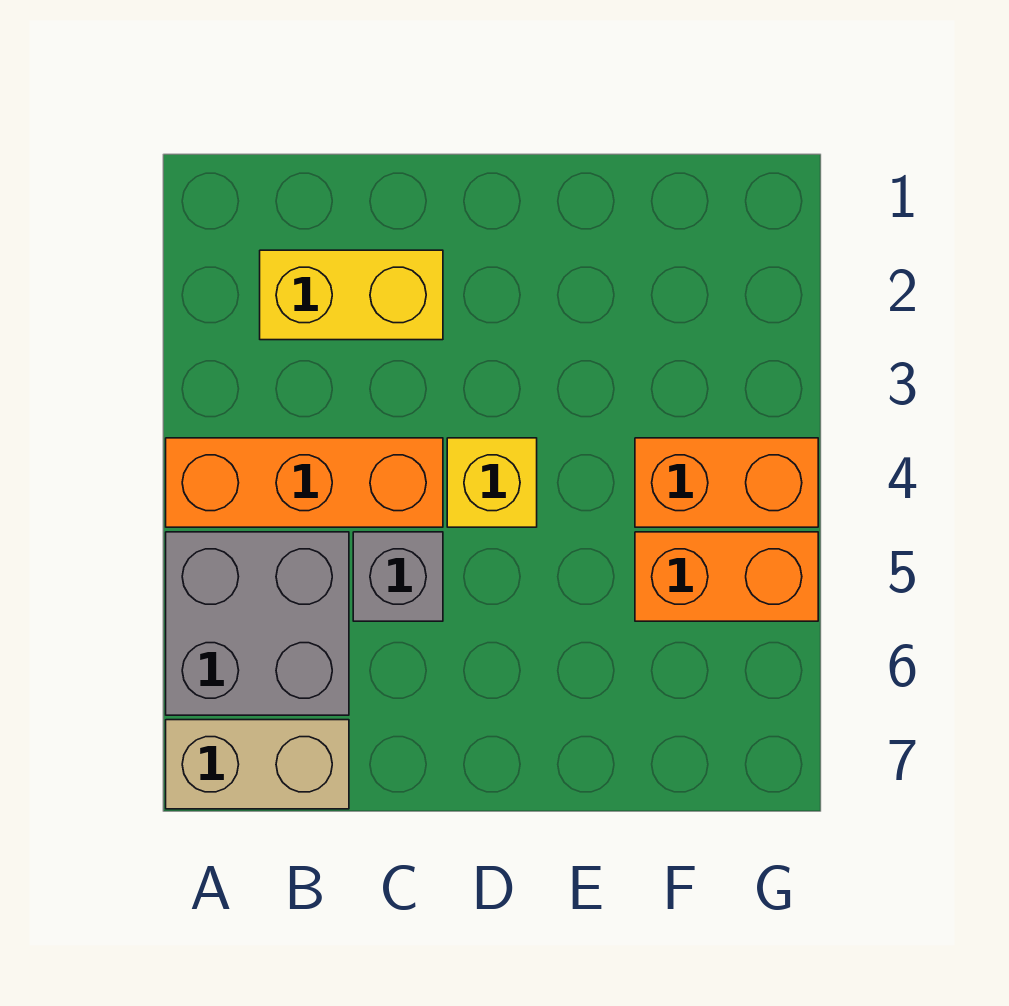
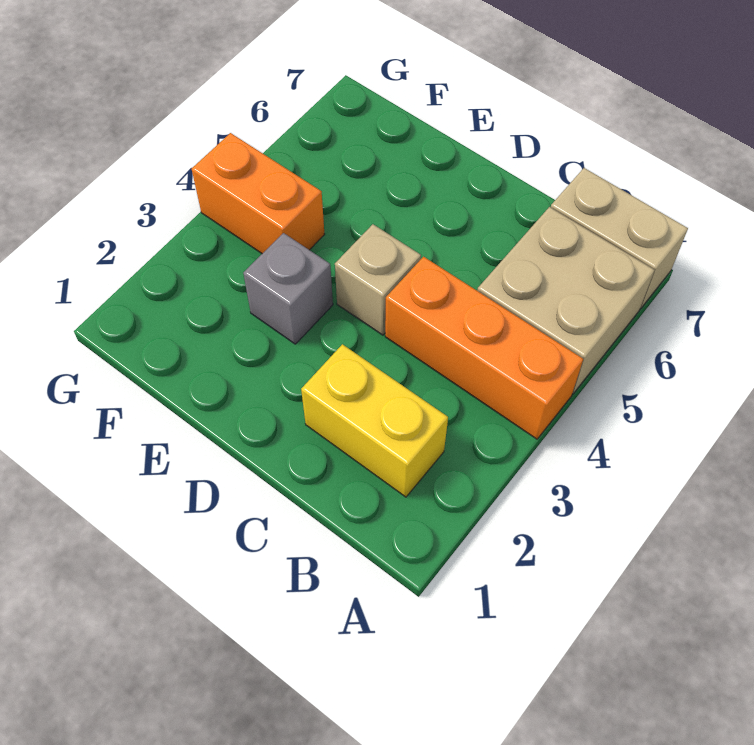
grey brick A5:B6 level 1 -> tan brick A5:B6 level 1
grey brick C5 level 1 -> grey brick E3 level 1
yellow brick D4 level 1 -> tan brick D4 level 1
orange brick F5:G5 level 1 -> none

